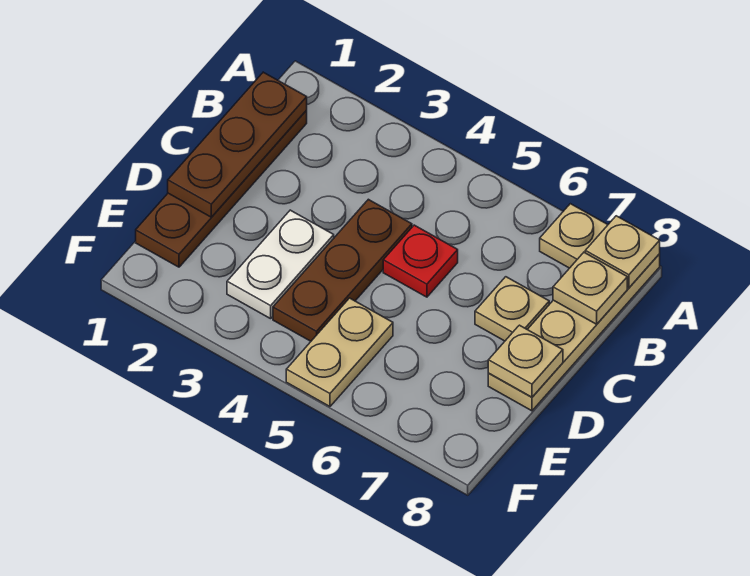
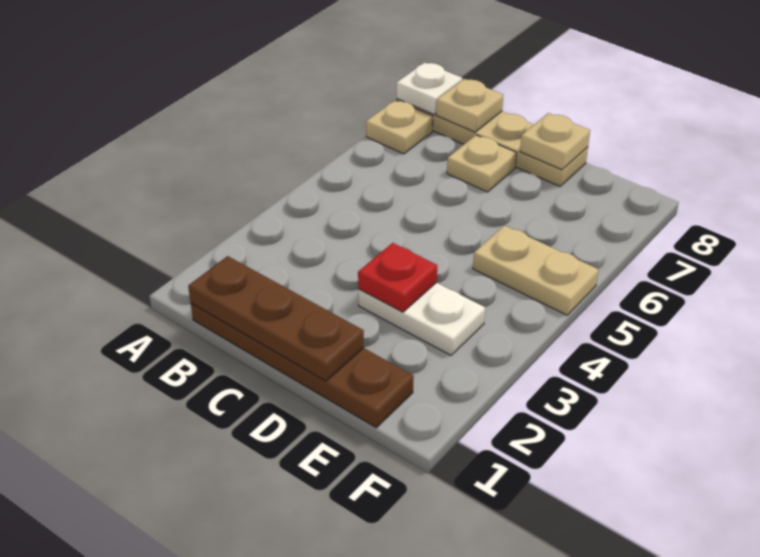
tan plate A8 level 2 -> white plate A8 level 2
brown plate C4:E4 level 1 -> none
red plate C5 level 1 -> red plate D3 level 2

